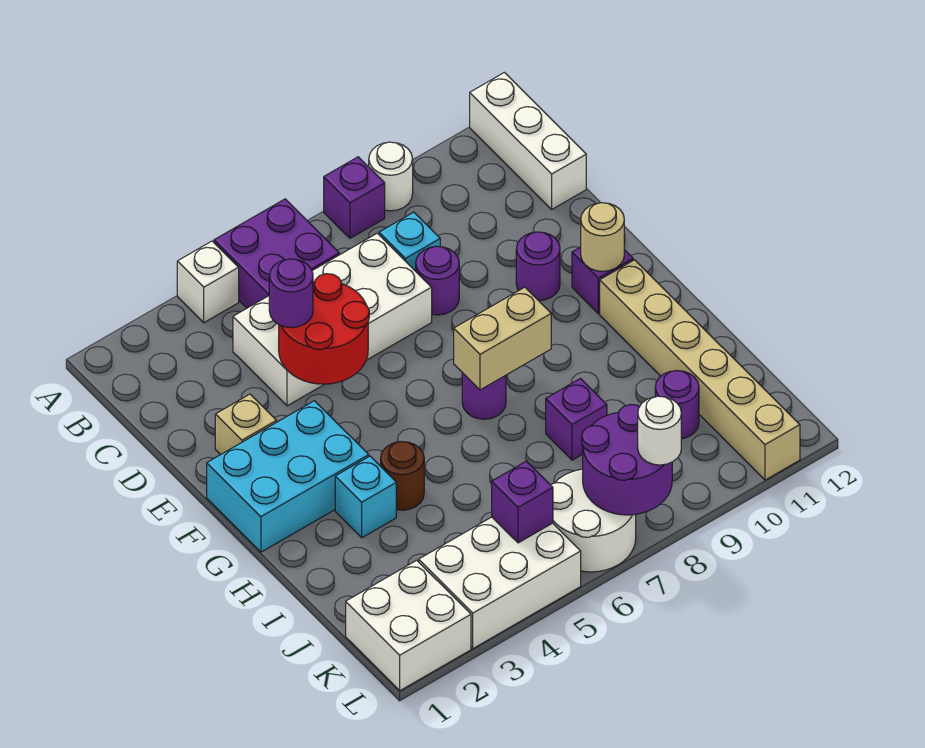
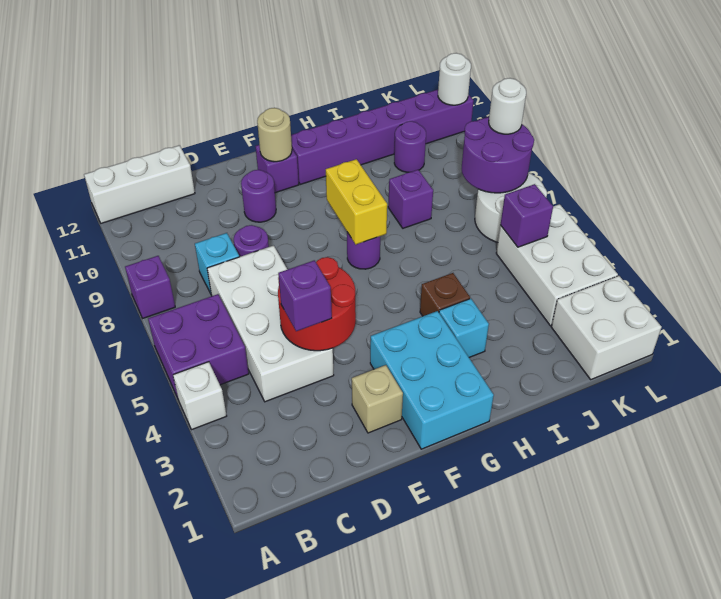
white round brick A9 level 1 -> white round brick L11 level 2
purple round brick D4 level 3 -> purple brick D4 level 3
tan brick G7:G8 level 2 -> yellow brick G7:G8 level 2
tan brick G11:L11 level 1 -> purple brick G11:L11 level 1
brown round brick H4 level 1 -> brown brick H4 level 1

